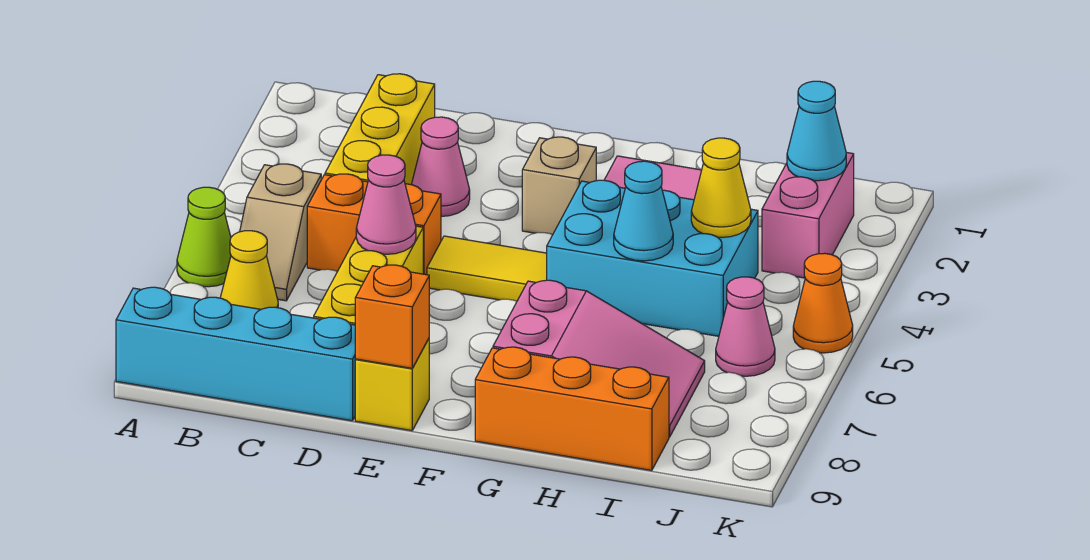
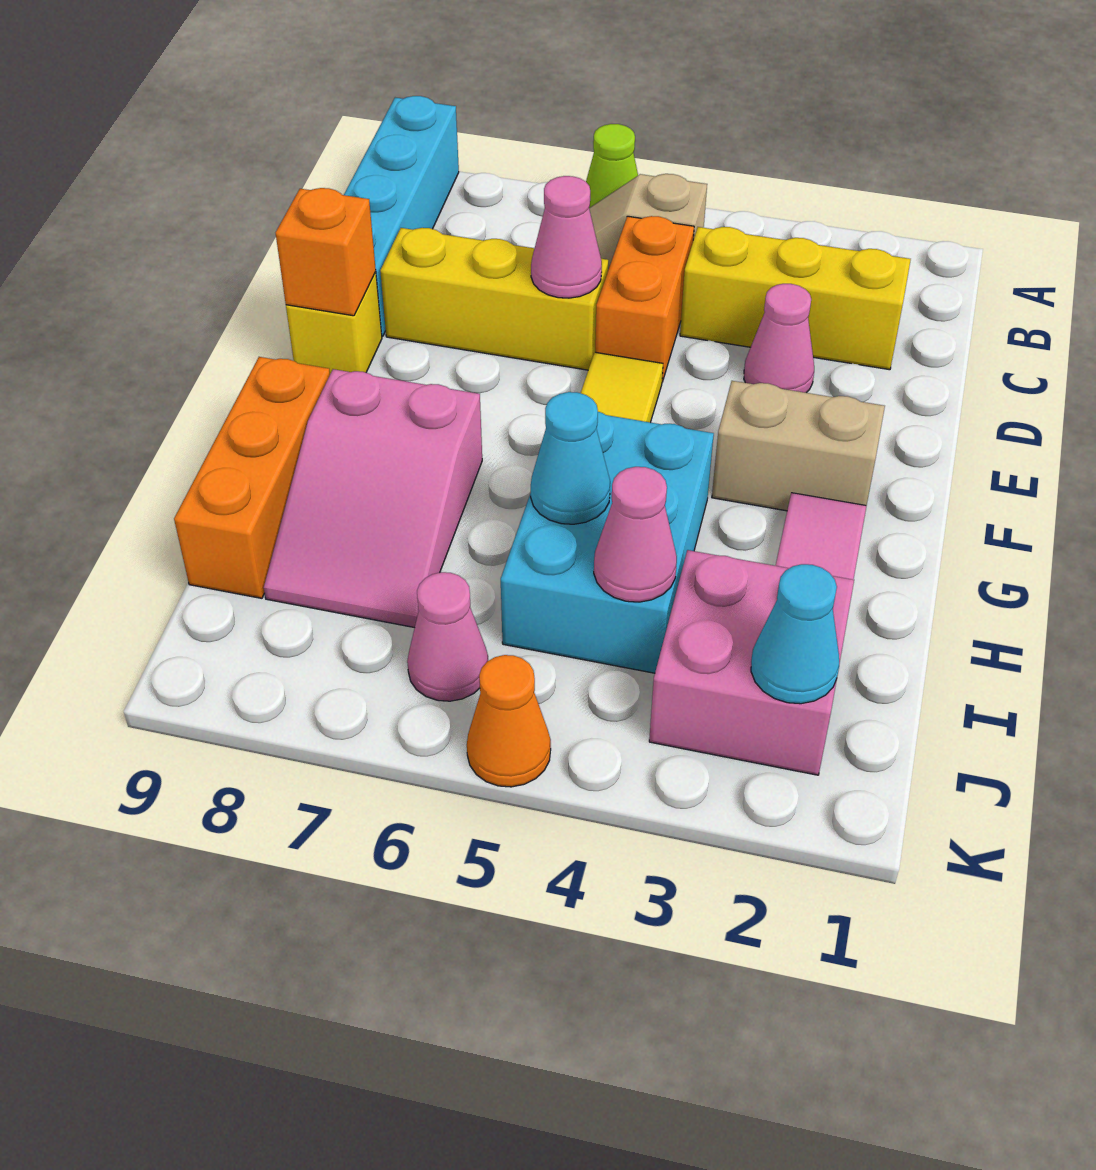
yellow cone B7 level 1 -> none
tan brick F3 level 1 -> tan brick F2:F3 level 1
yellow cone I4 level 2 -> pink cone I4 level 2
pink brick J2:J3 level 1 -> pink brick I2:J3 level 1

